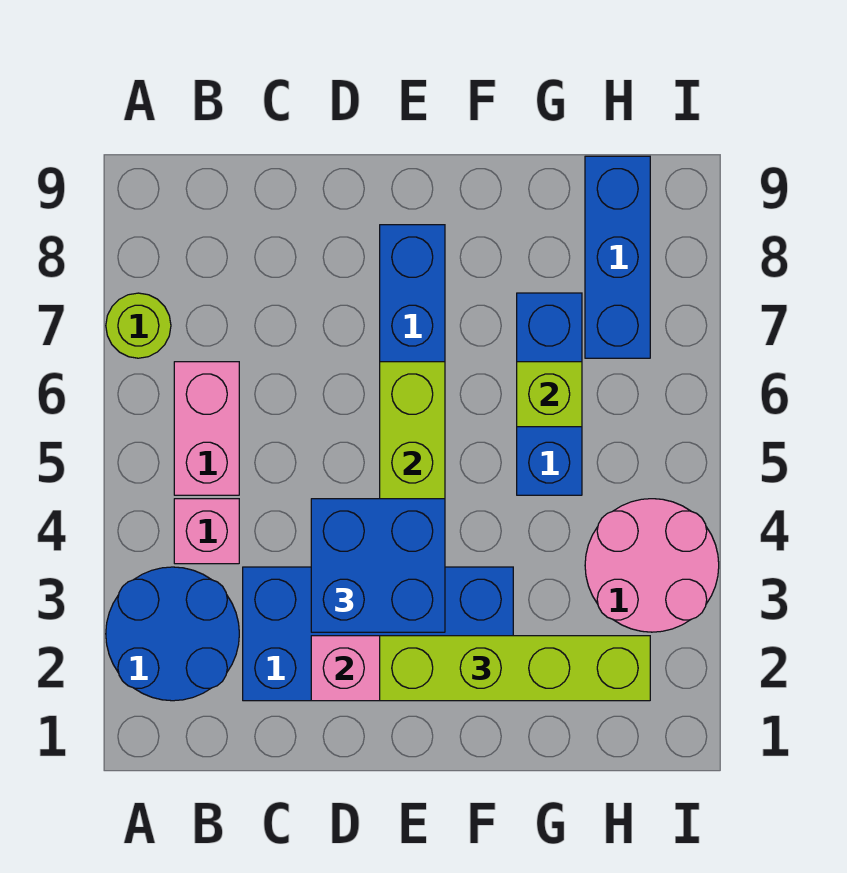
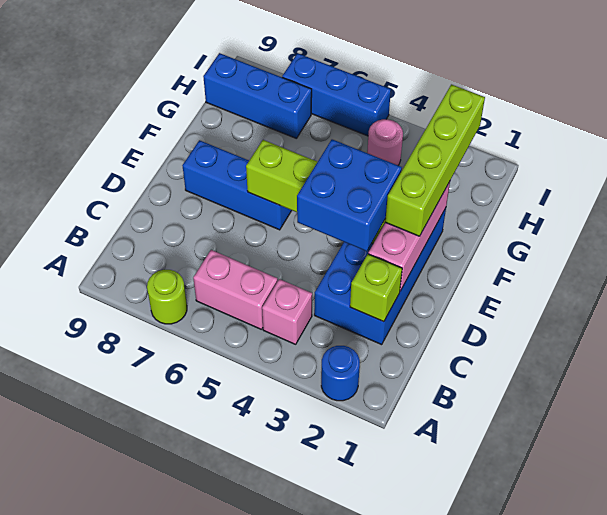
blue round brick A2:B3 level 1 -> blue round brick A2 level 1
blue brick G5:G7 level 1 -> blue brick I5:I7 level 1
lime brick G6 level 2 -> lime brick C2 level 2
pink round brick H3:I4 level 1 -> pink round brick H4 level 1

